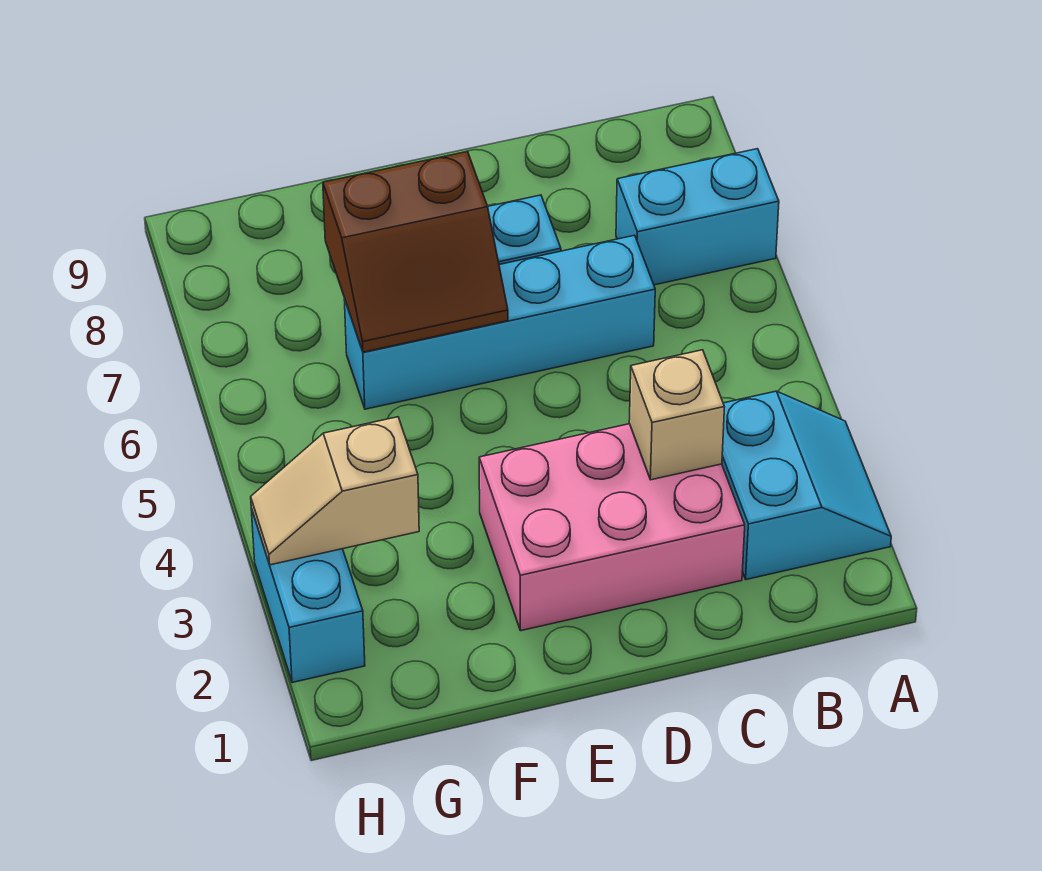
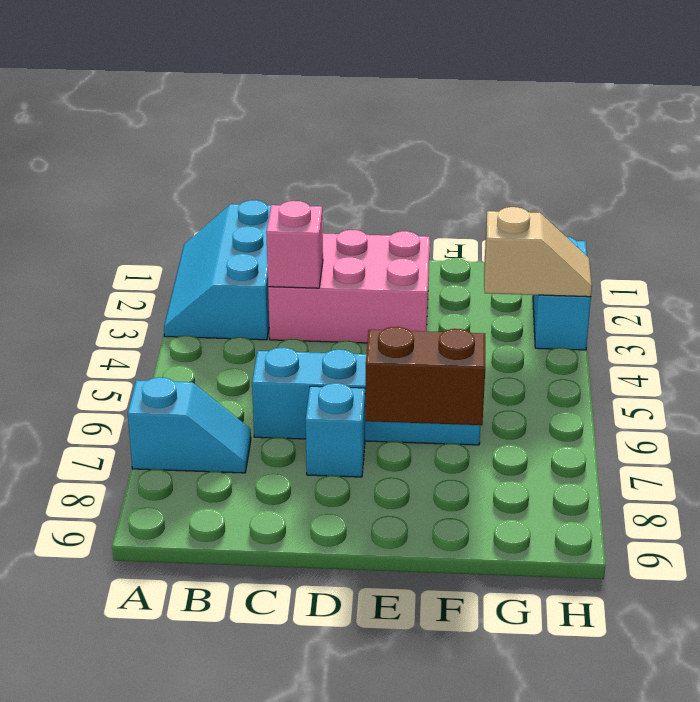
cyan slope A2:B3 level 1 top B -> cyan slope A1:B3 level 1 top B
cyan brick A7:B7 level 1 -> cyan slope A7:B7 level 1 top A
tan brick C3 level 2 -> pink brick C3 level 2

